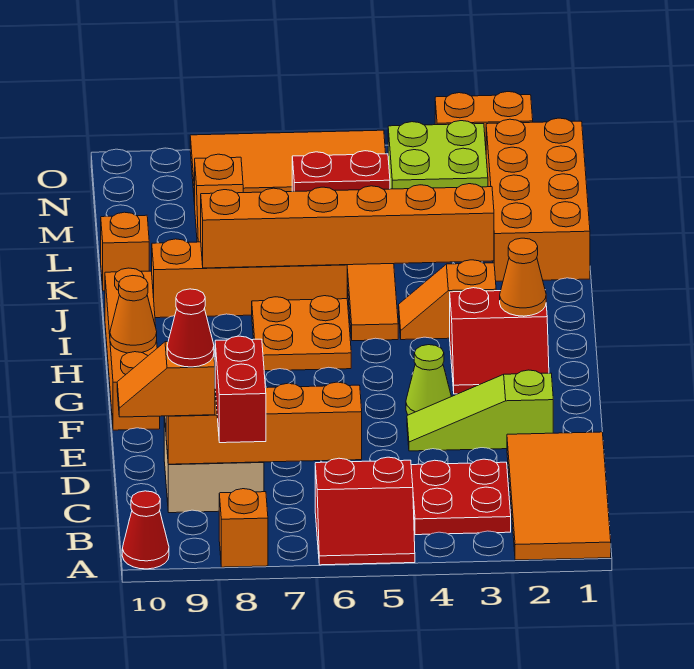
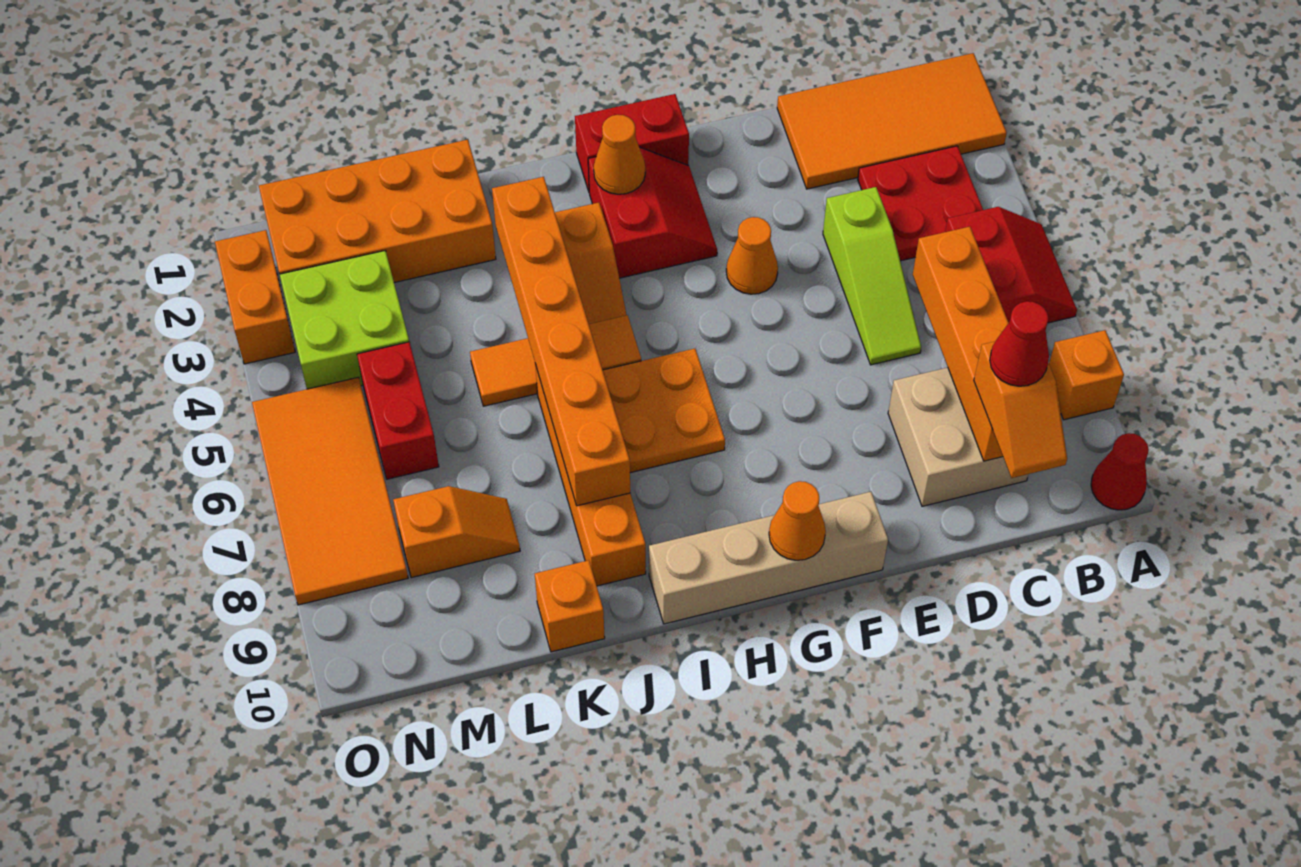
red brick B8:C8 level 3 -> red brick G1:H1 level 1
lime slope E2:E4 level 1 top 2 -> lime slope D4:D6 level 1 top 4
lime cone F4 level 1 -> orange cone F4 level 1
orange brick F10:I10 level 1 -> tan brick F10:I10 level 1

